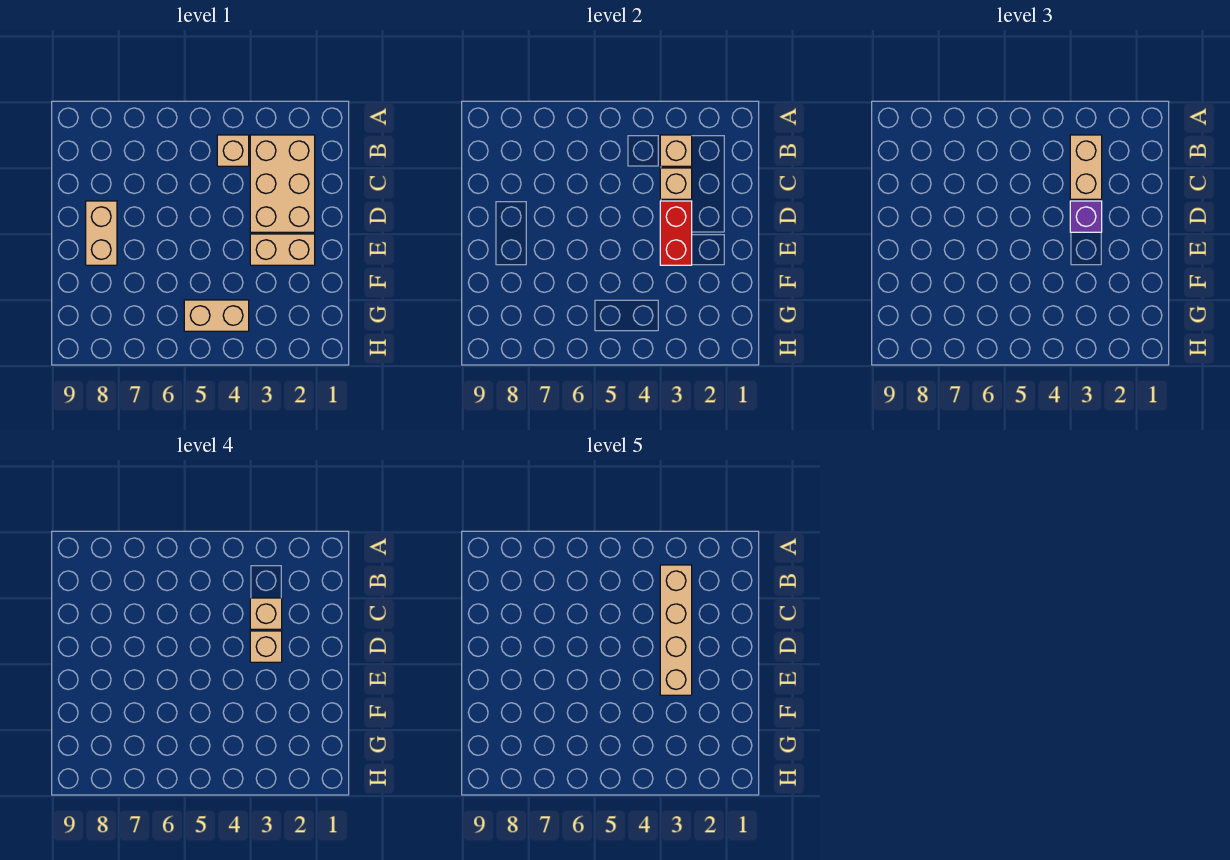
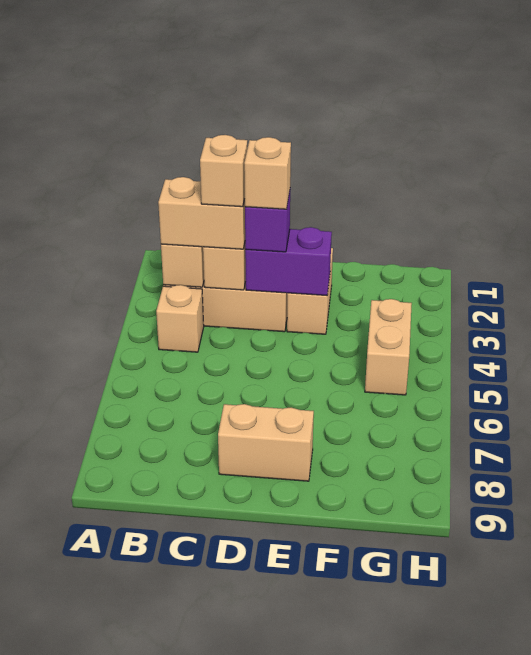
tan brick B3:E3 level 5 -> none
red brick D3:E3 level 2 -> purple brick D3:E3 level 2

